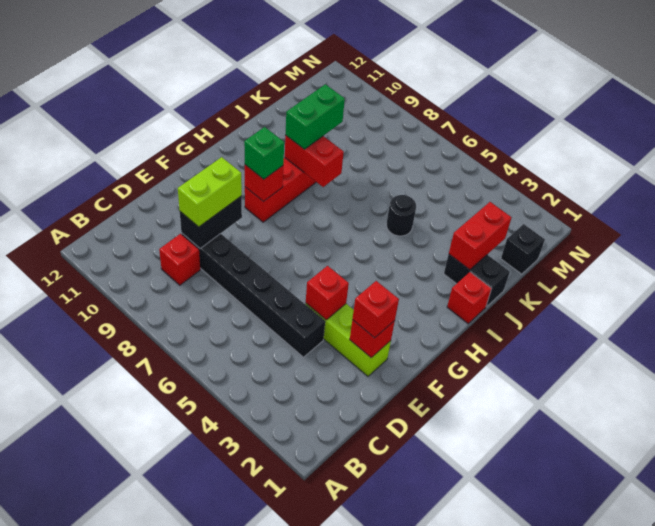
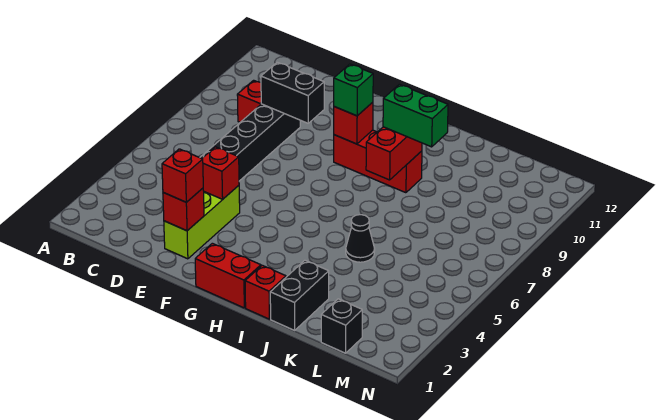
lime brick D9:E9 level 3 -> none
red brick J2:K2 level 2 -> red brick G1:H1 level 1
black round brick J5 level 1 -> black cone J5 level 1

